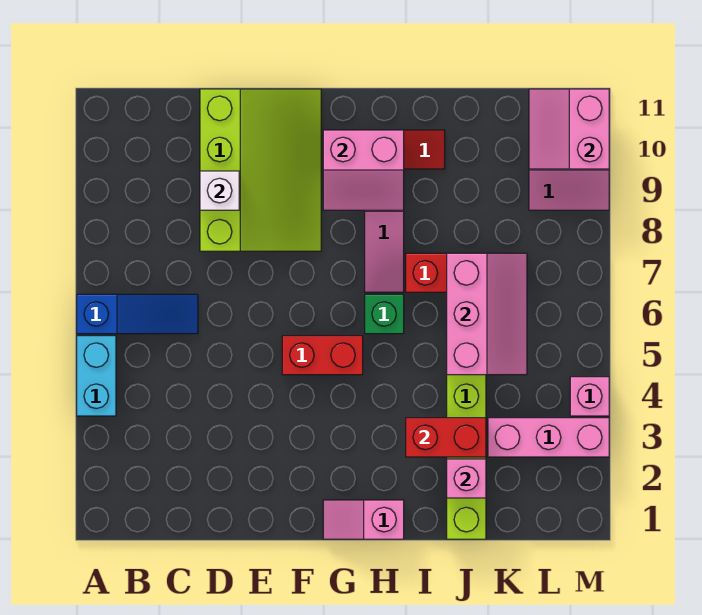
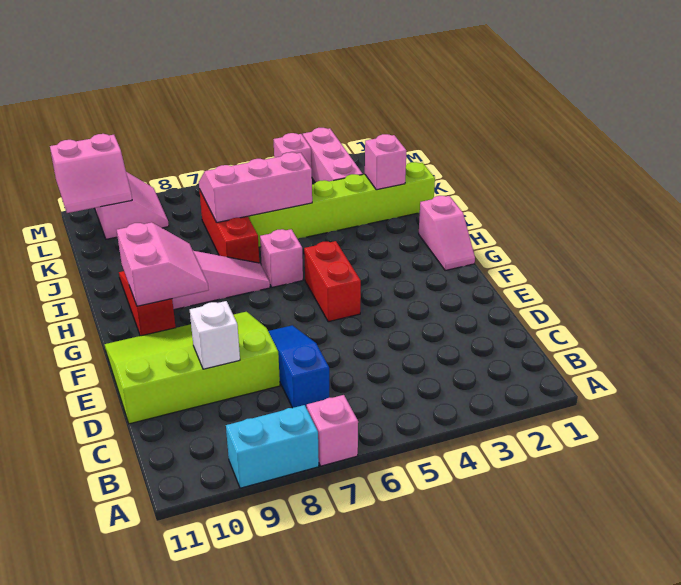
cyan brick A4:A5 level 1 -> cyan brick A8:A9 level 1
blue slope A6:C6 level 1 top A -> blue slope C7:E7 level 1 top C
none -> pink brick A7 level 1
green brick H6 level 1 -> pink brick H6 level 1
red brick I3:J3 level 2 -> none

